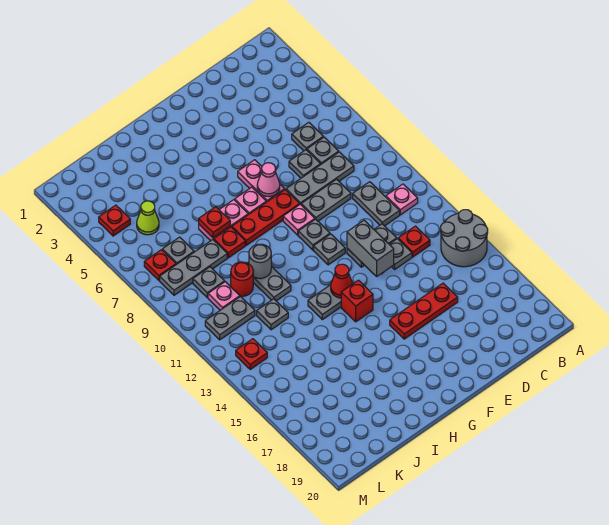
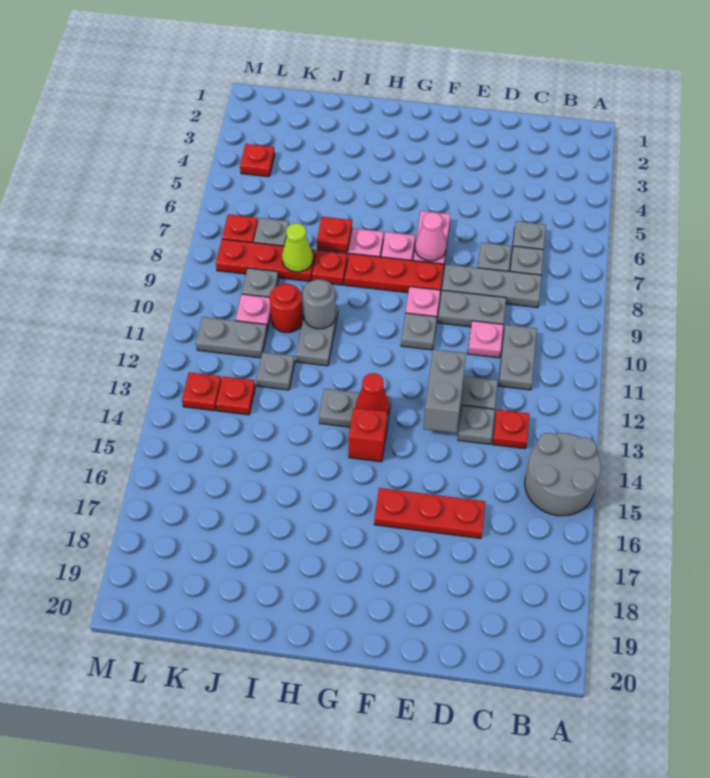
pink plate B11 level 1 -> pink plate D10 level 1
grey plate F11 level 1 -> none
grey plate J8:L8 level 1 -> red plate J8:L8 level 1
lime cone K5 level 1 -> lime cone J8 level 2
none -> red plate K13 level 1

